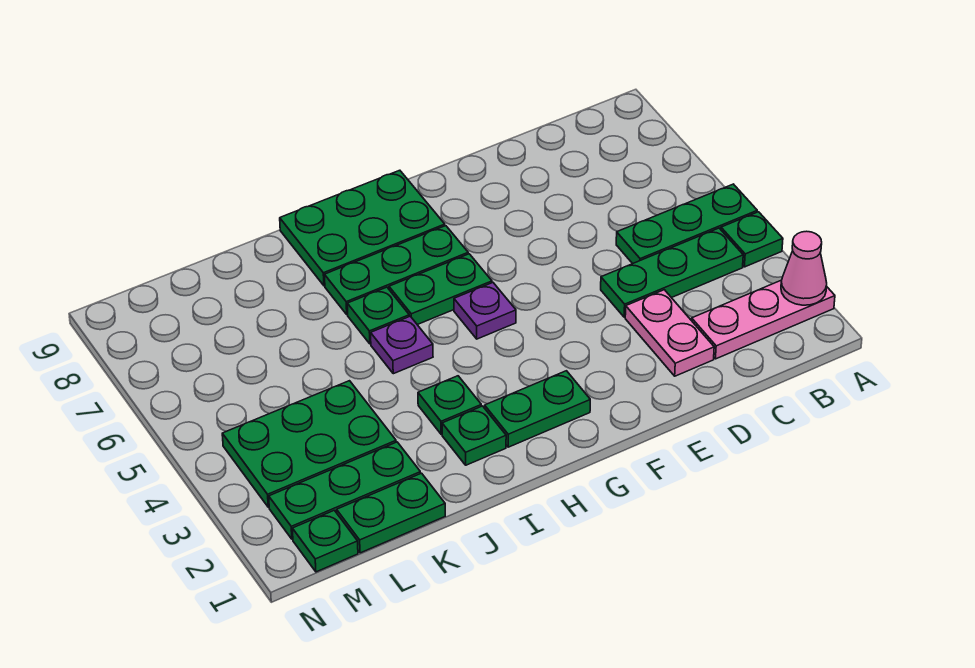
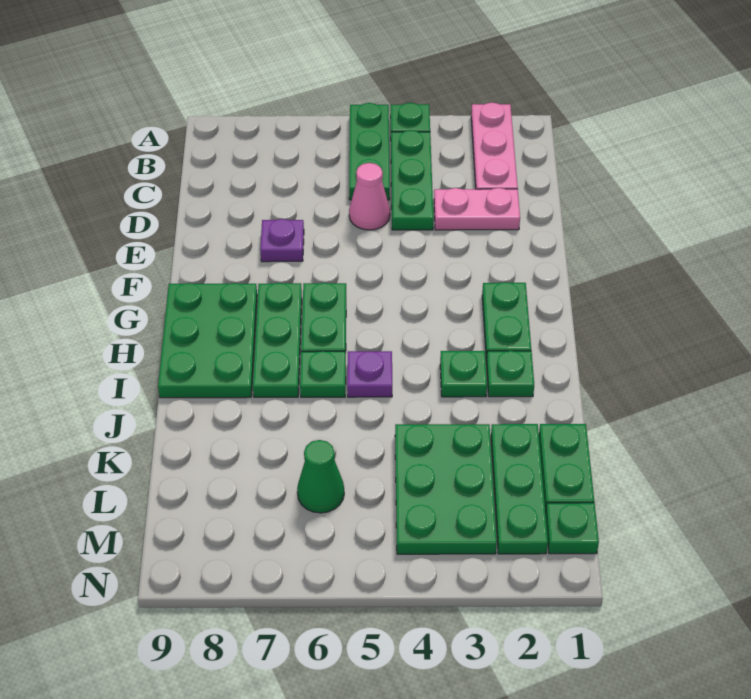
pink cone A2 level 2 -> pink cone D5 level 1
purple plate G5 level 1 -> purple plate E7 level 1
none -> green cone L6 level 1

